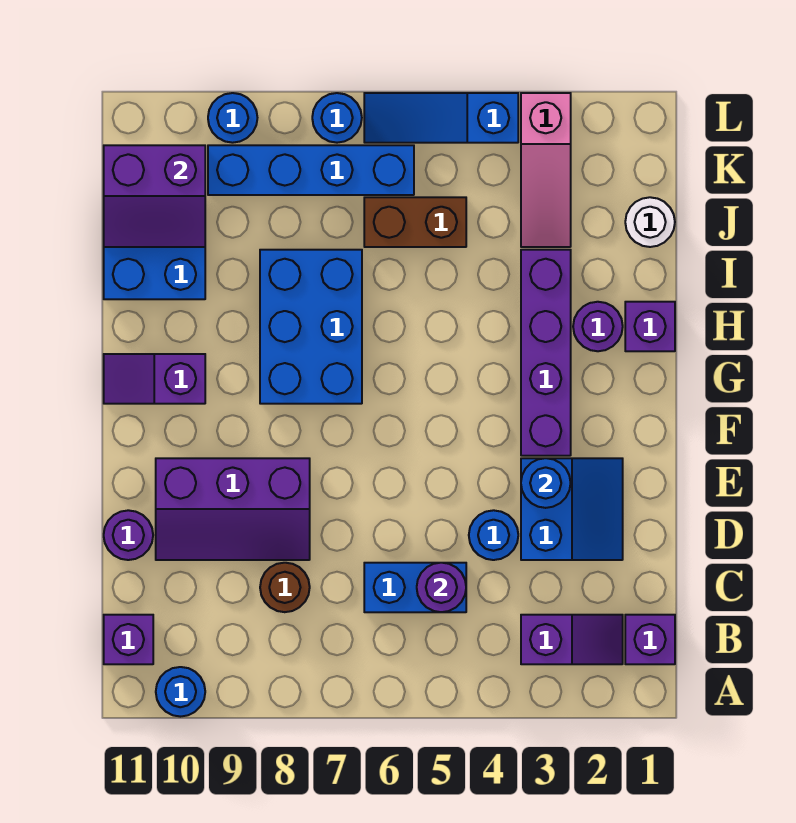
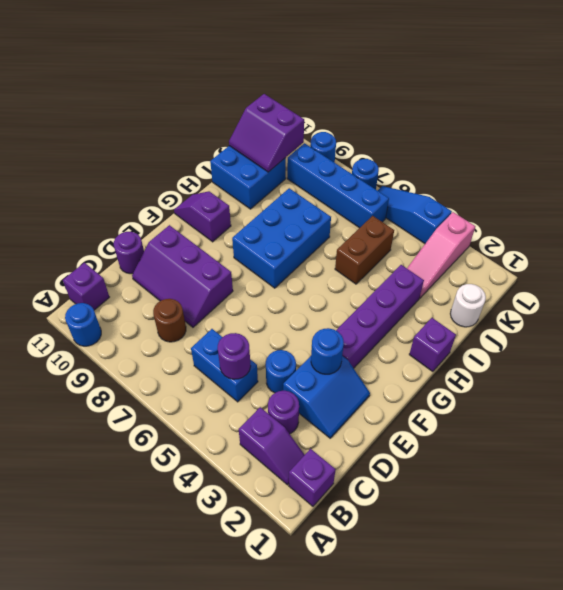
purple round brick H2 level 1 -> purple round brick C3 level 1
brown brick J5:J6 level 1 -> brown brick I5:J5 level 1

